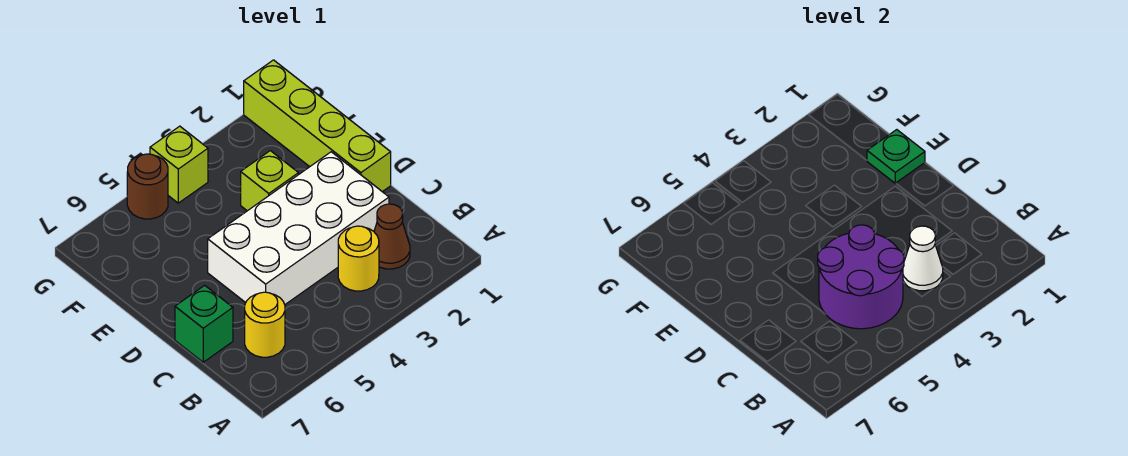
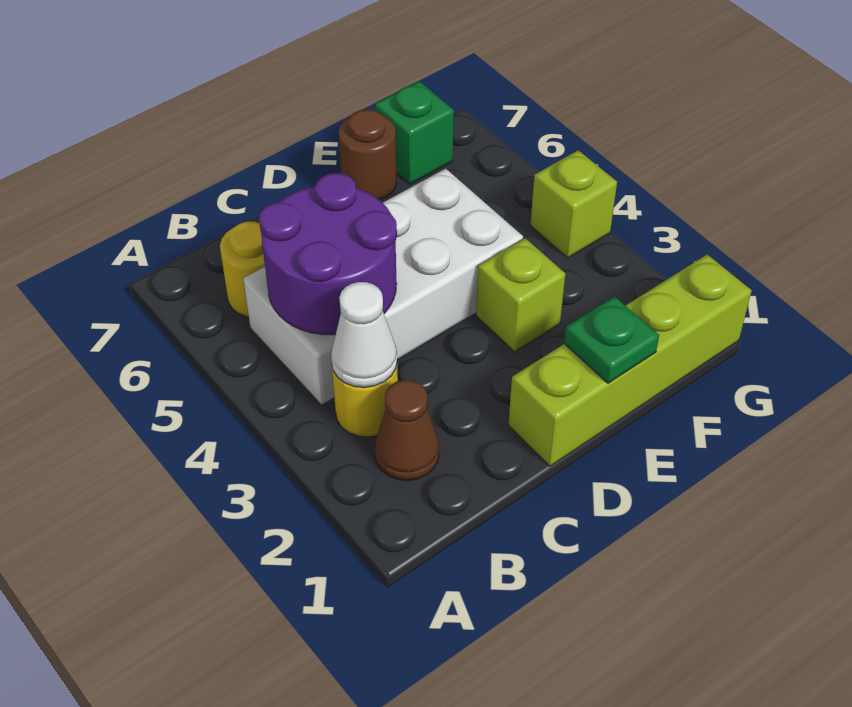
white brick C2:D5 level 1 -> white brick B4:E5 level 1
green brick C7 level 1 -> green brick F7 level 1
brown round brick G5 level 1 -> brown round brick E7 level 1

